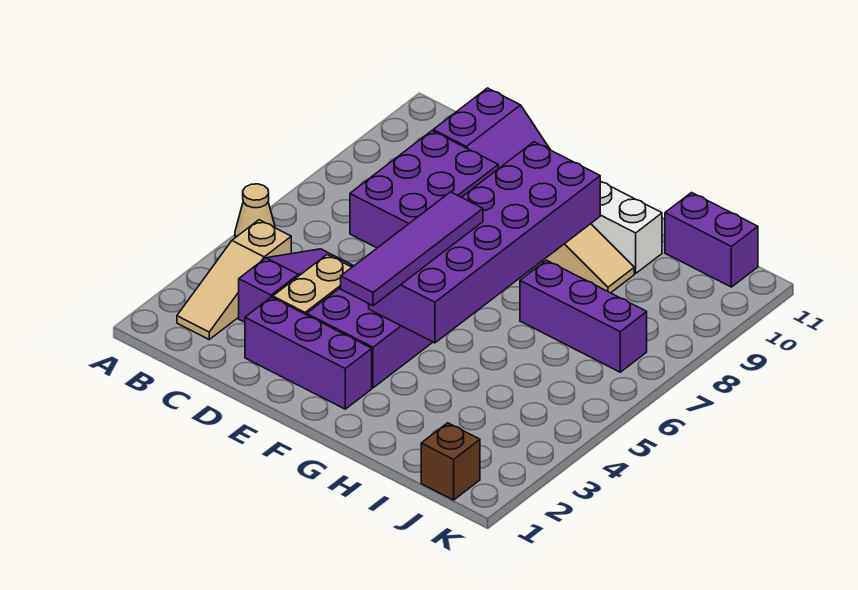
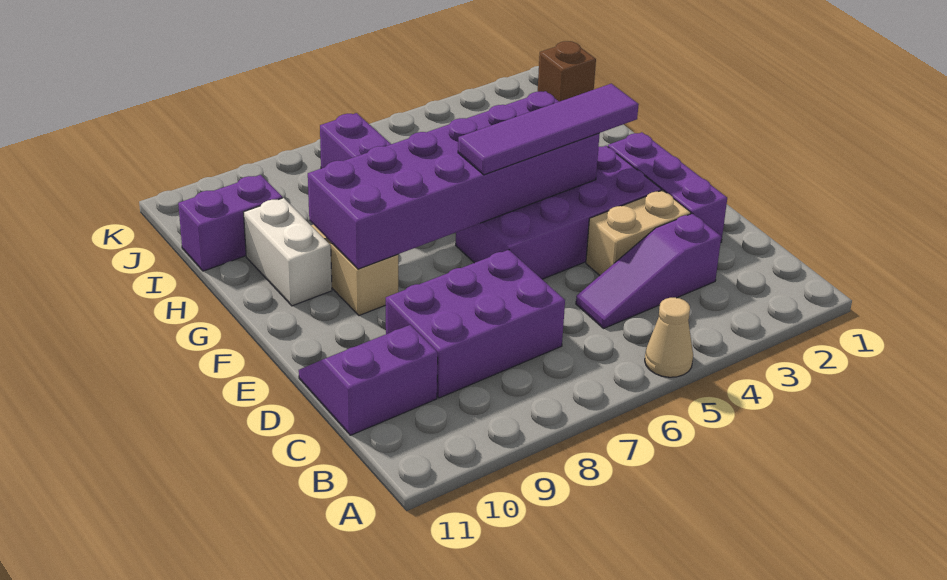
tan slope B2:B4 level 1 top 4 -> none
purple brick I11:J11 level 1 -> purple brick I10:I11 level 1

